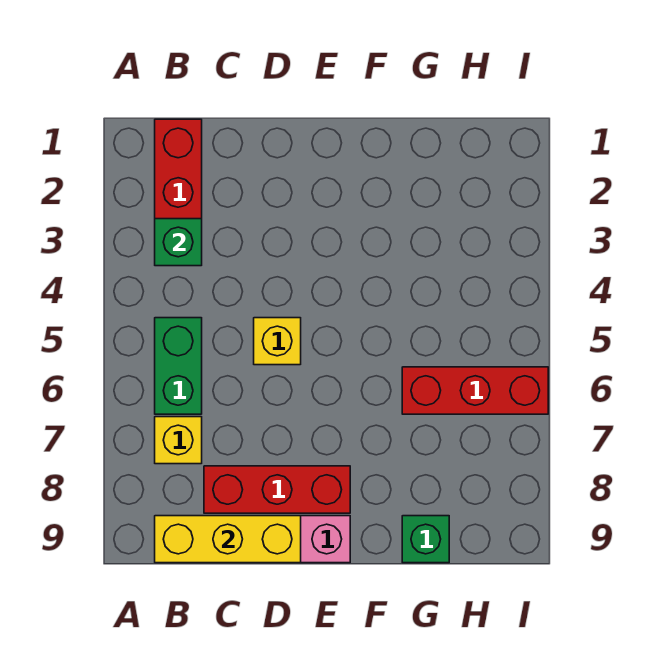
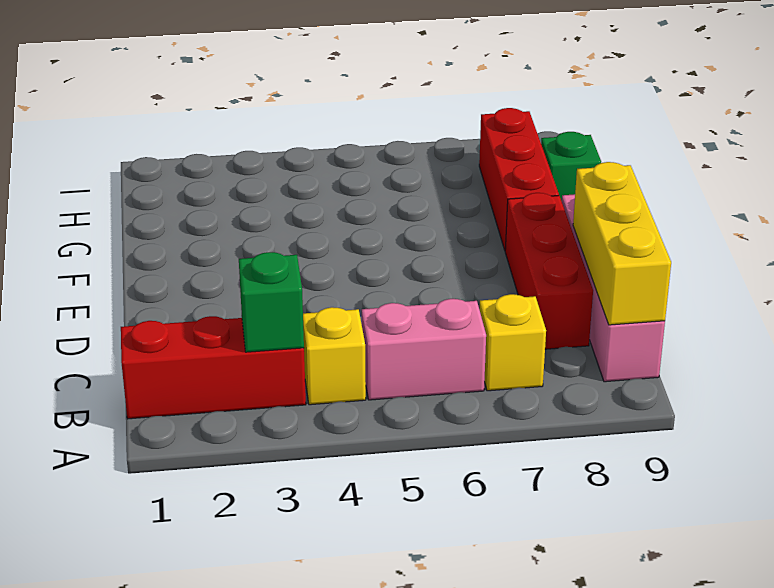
green brick B5:B6 level 1 -> pink brick B5:B6 level 1
yellow brick D5 level 1 -> yellow brick B4 level 1
red brick G6:I6 level 1 -> red brick F8:H8 level 1

